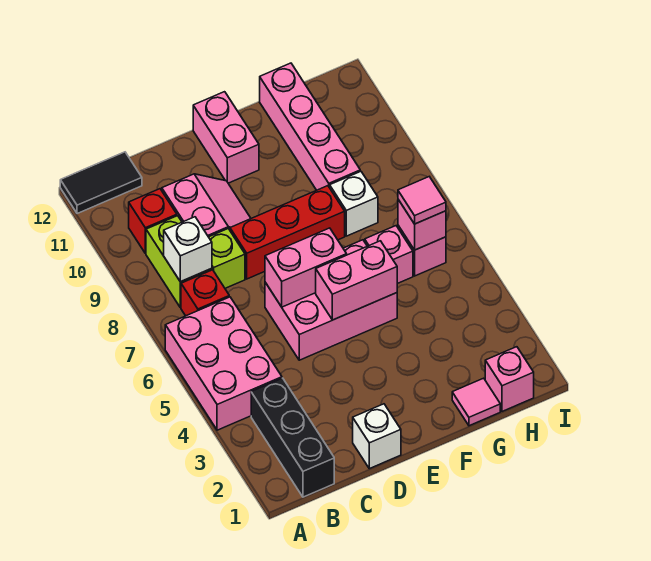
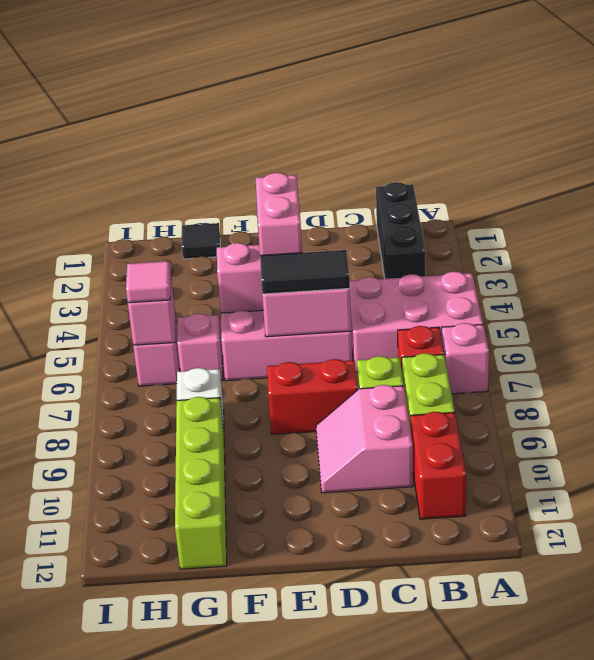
pink brick A4:B6 level 1 -> pink brick A5:C6 level 1
black tile A12:B12 level 1 -> black tile D6:E6 level 3
white brick B8 level 2 -> none
red brick B10 level 1 -> red brick B10:B11 level 1
white brick D1 level 1 -> none
red brick D8:F8 level 1 -> red brick D8:E8 level 1
pink brick E11:E12 level 1 -> pink brick E4:E5 level 3
pink tile G1 level 1 -> black tile G1 level 1
pink brick G9:G12 level 1 -> lime brick G9:G12 level 1
pink brick H1 level 1 -> pink brick A7 level 1

